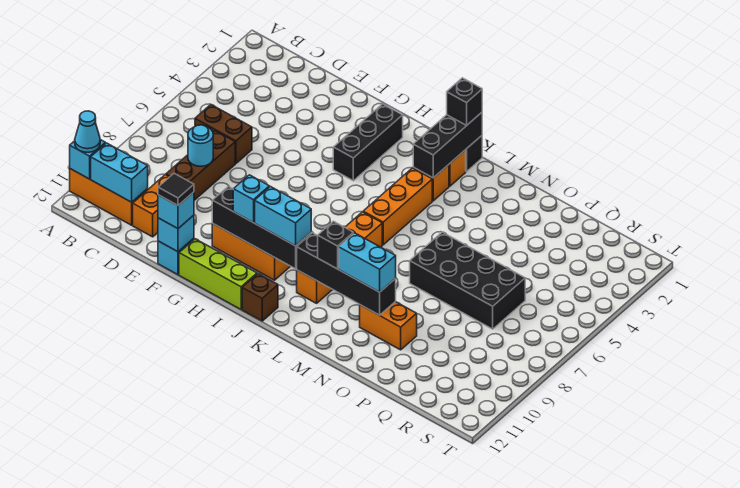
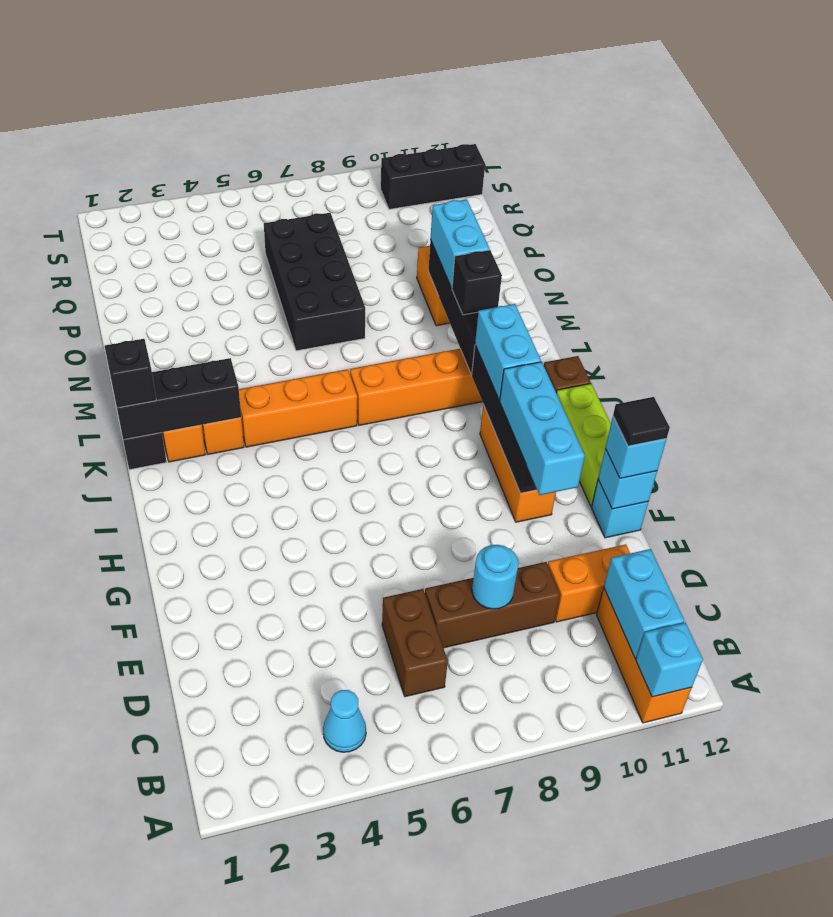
cyan cone A11 level 3 -> cyan cone B4 level 1
black brick H2:H4 level 1 -> black brick S10:S12 level 1
cyan brick H10 level 3 -> cyan brick F10:H10 level 3

